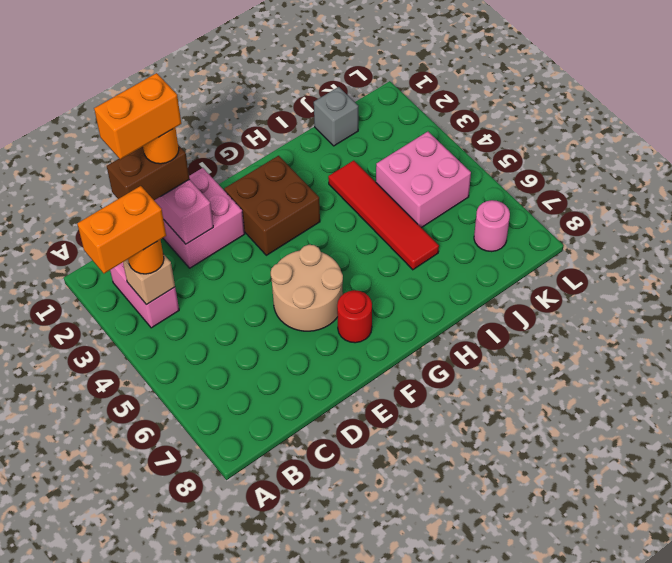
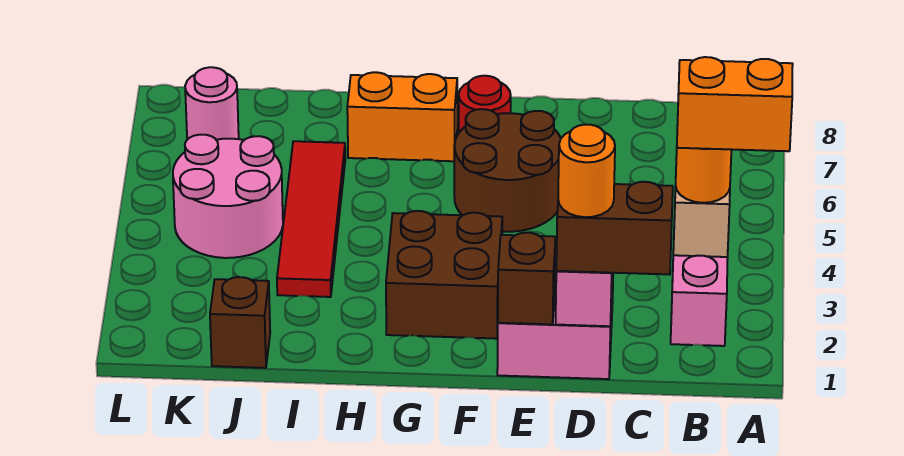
orange brick C1:D1 level 5 -> orange brick G7:H7 level 1
none -> brown brick E1 level 2
tan round brick E5:F6 level 1 -> brown round brick E5:F6 level 1
grey brick J1 level 1 -> brown brick J1 level 1
pink brick J4:K5 level 1 -> pink round brick J4:K5 level 1

